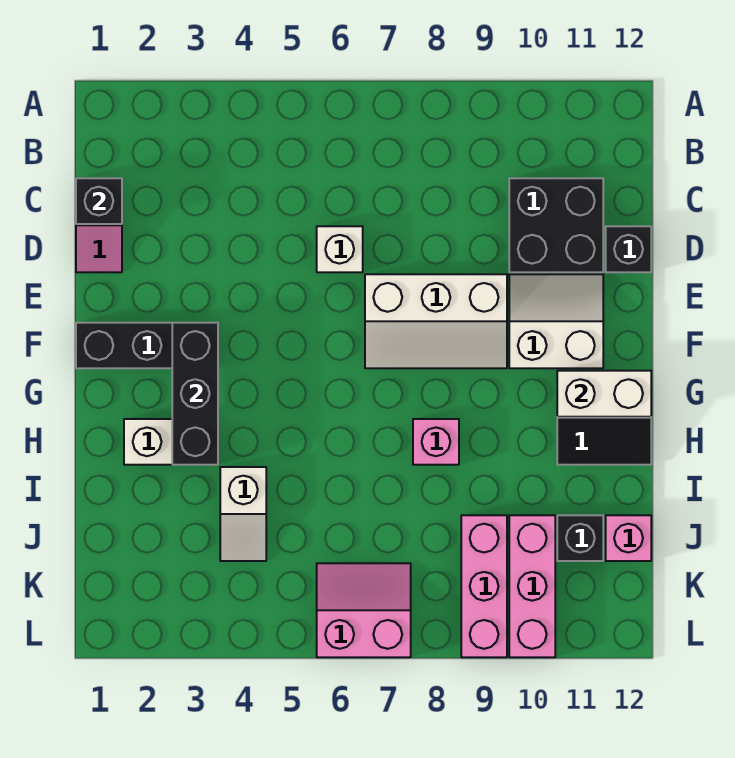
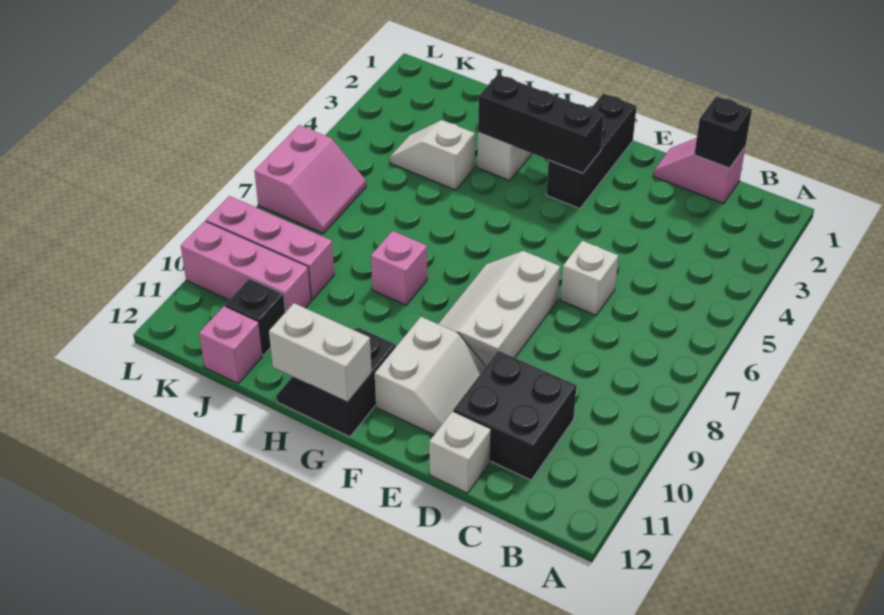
black brick D12 level 1 -> white brick D12 level 1
white brick G11:G12 level 2 -> white brick G12:H12 level 2

